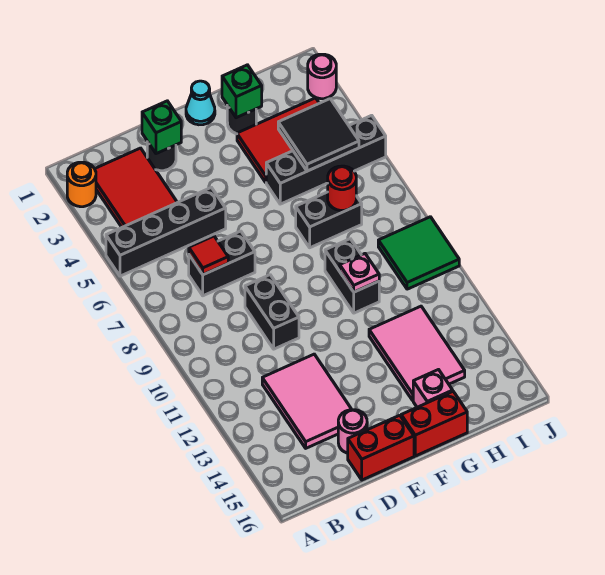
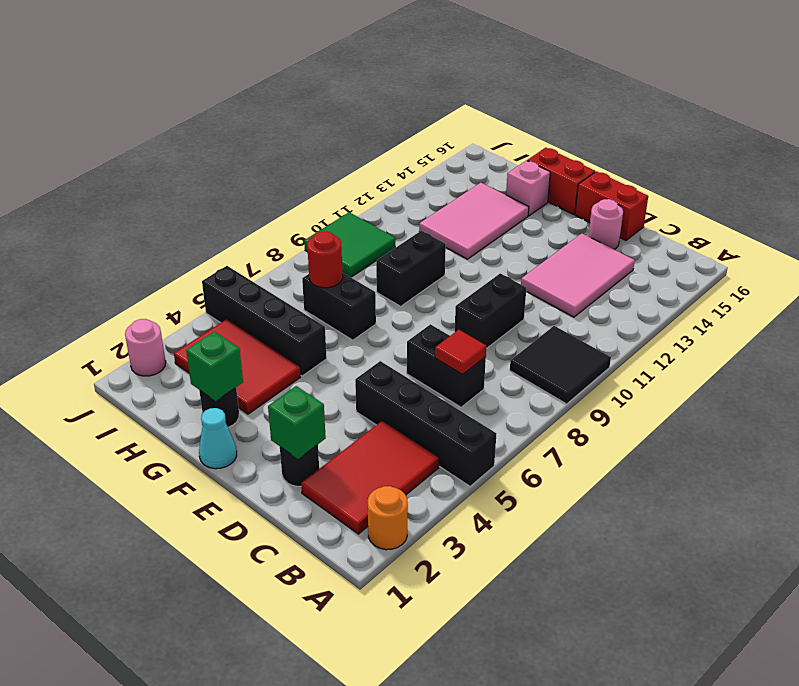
pink plate G10 level 2 -> none
black tile H4:I5 level 2 -> black tile A9:B10 level 1

